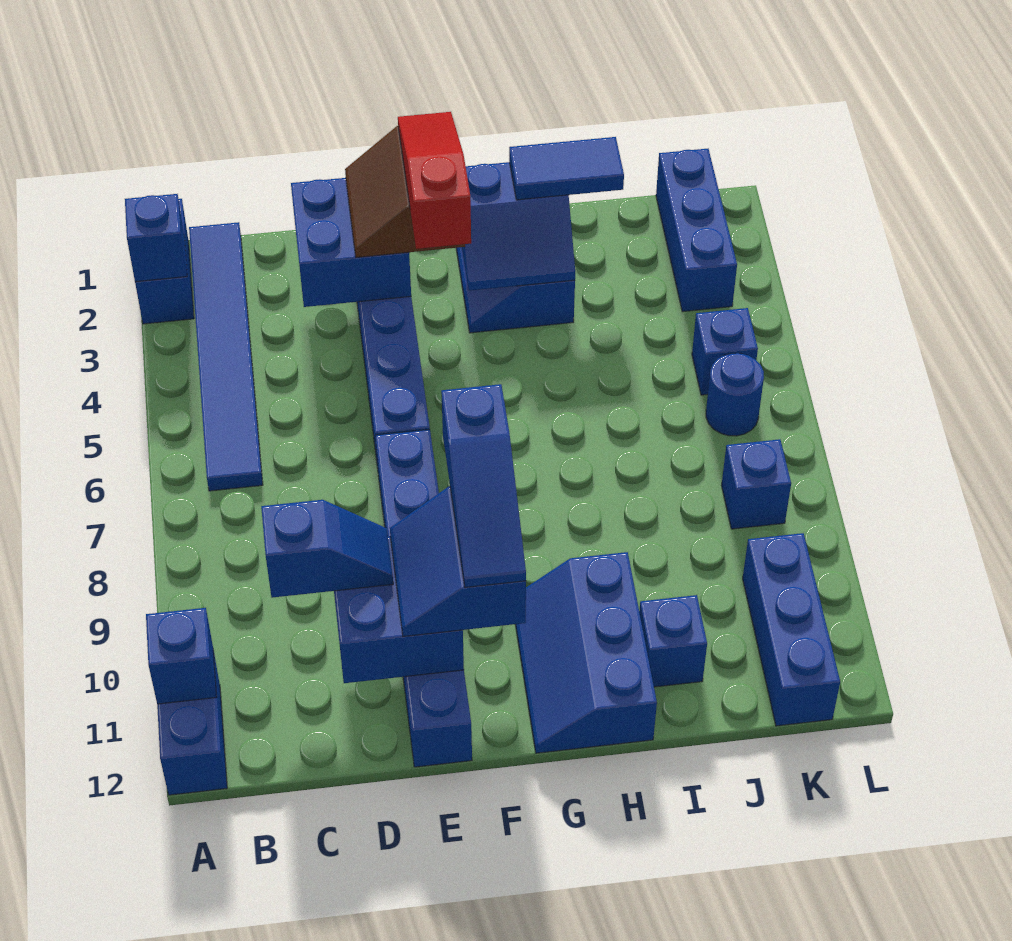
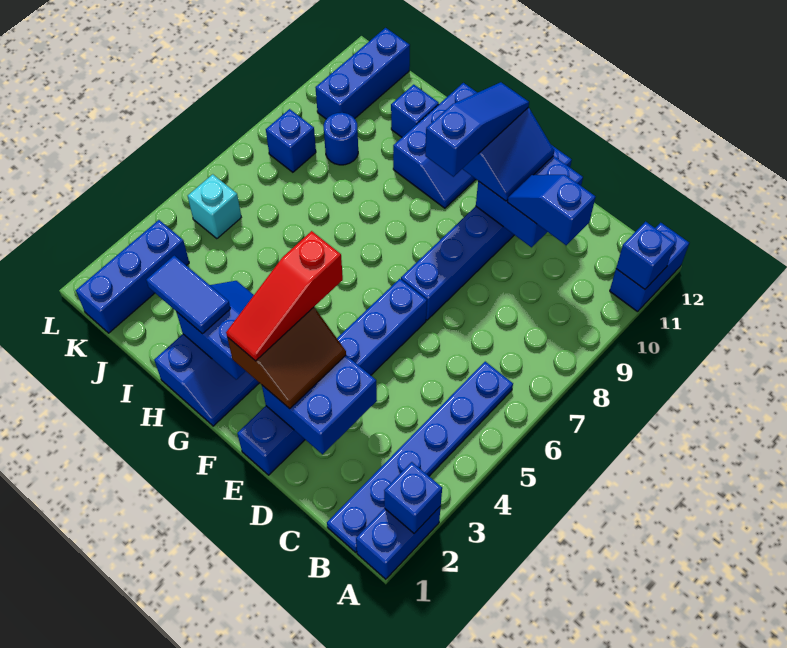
blue tile B1:B6 level 1 -> blue plate B1:B6 level 1
blue brick K5 level 1 -> cyan brick K5 level 1
blue round brick K6 level 1 -> blue round brick J9 level 1

